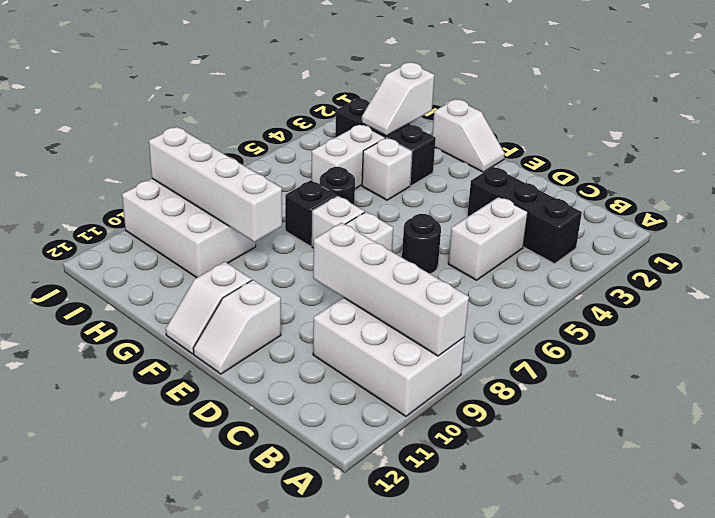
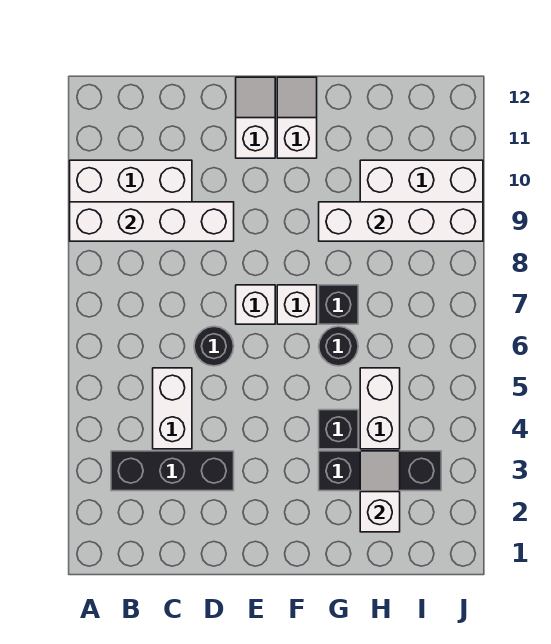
white slope F1:G1 level 1 top G -> none
white brick G4 level 1 -> black brick G4 level 1

